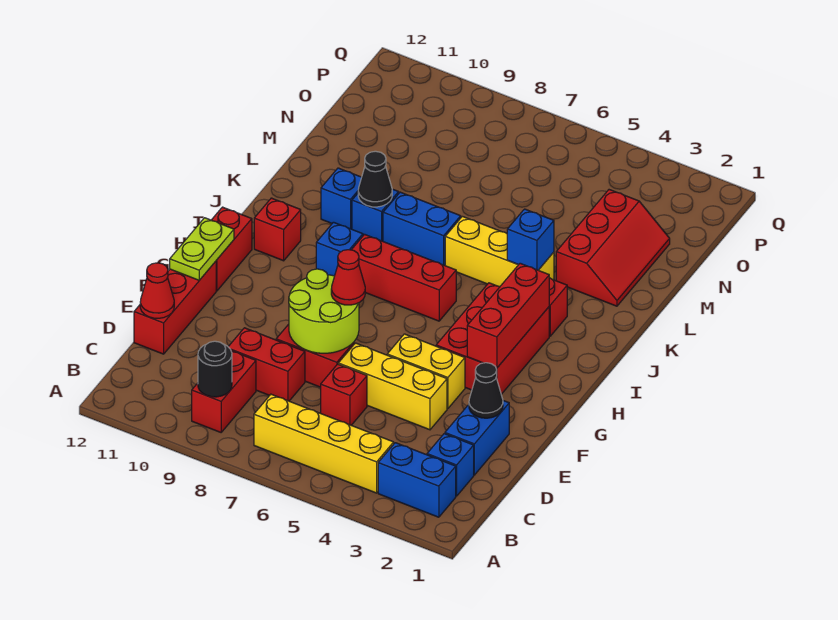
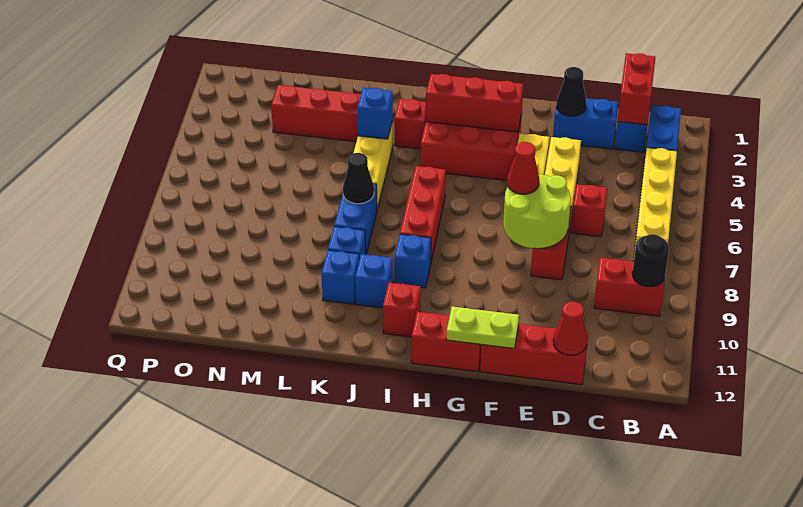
red brick D8:D9 level 1 -> red brick C1:C2 level 2
none -> blue brick J10 level 1
black cone K9 level 2 -> black cone K7 level 2

